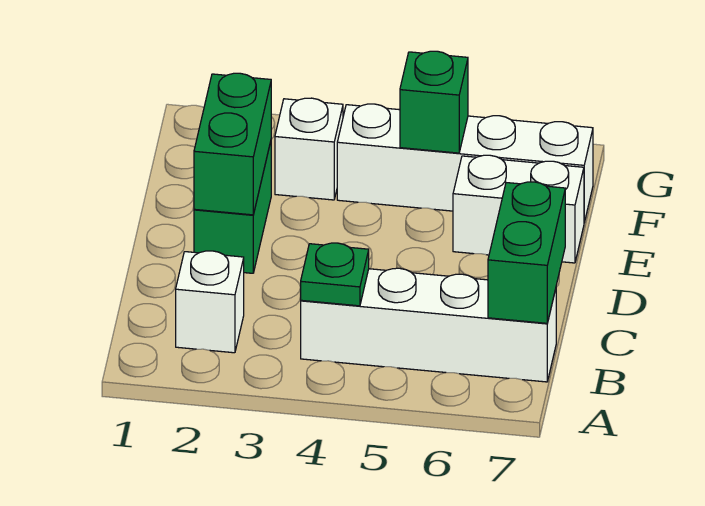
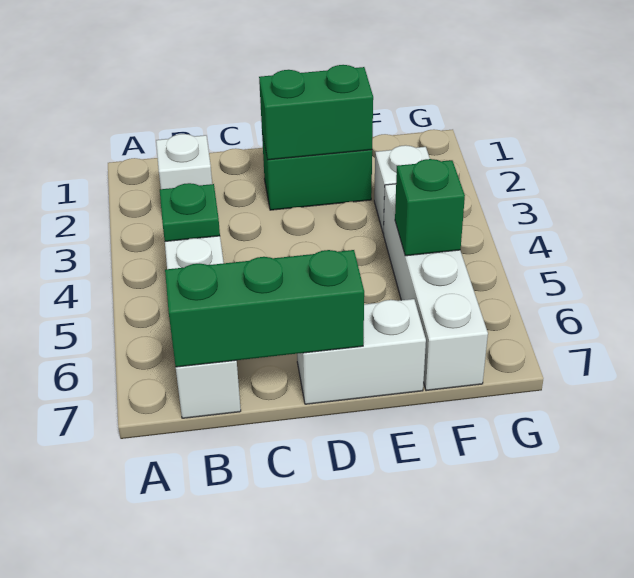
green brick B7:C7 level 2 -> green brick B7:D7 level 2
white brick E6:E7 level 1 -> white brick D7:E7 level 1

